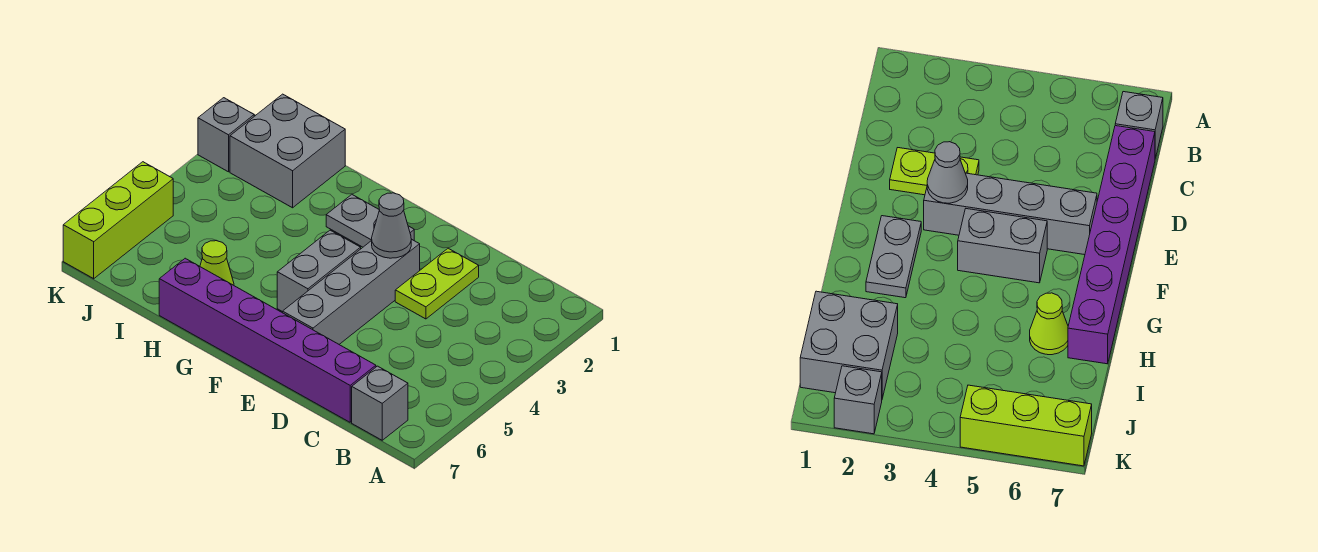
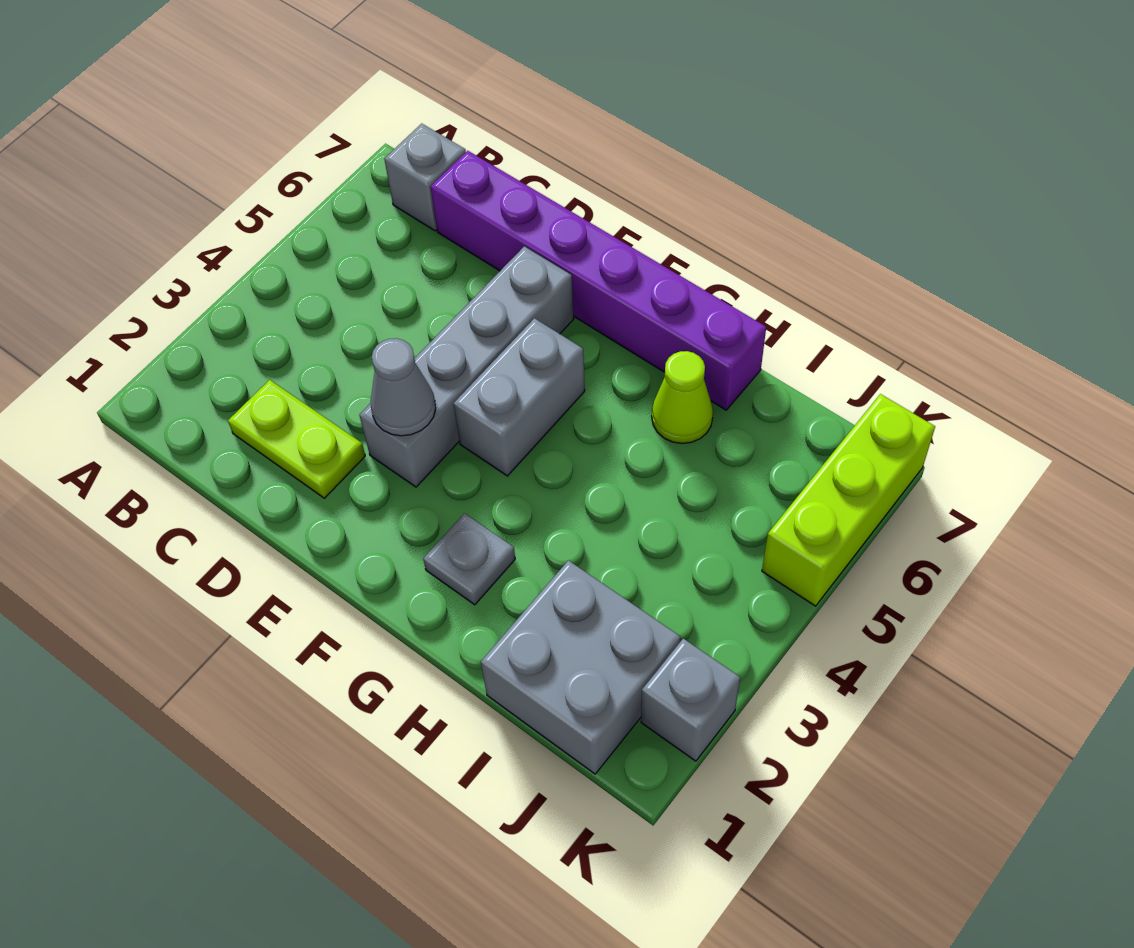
lime plate D2:D3 level 1 -> lime plate C2:D2 level 1
grey plate F2:G2 level 1 -> grey plate G2 level 1

